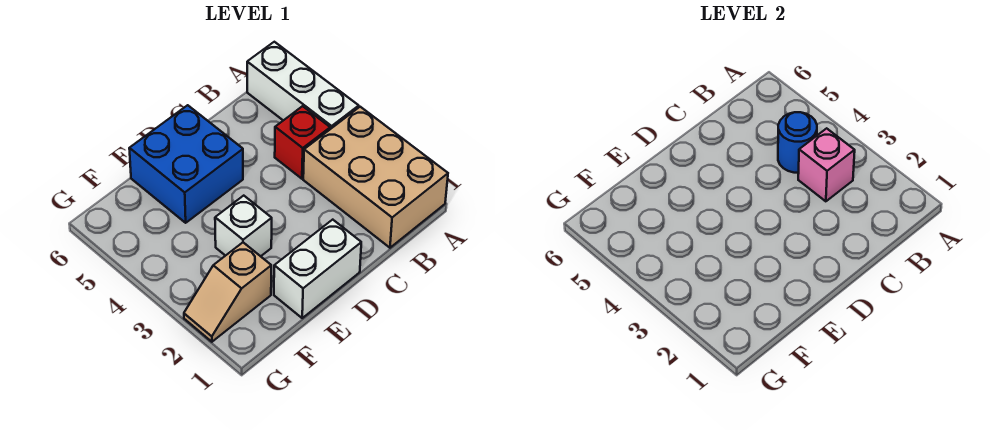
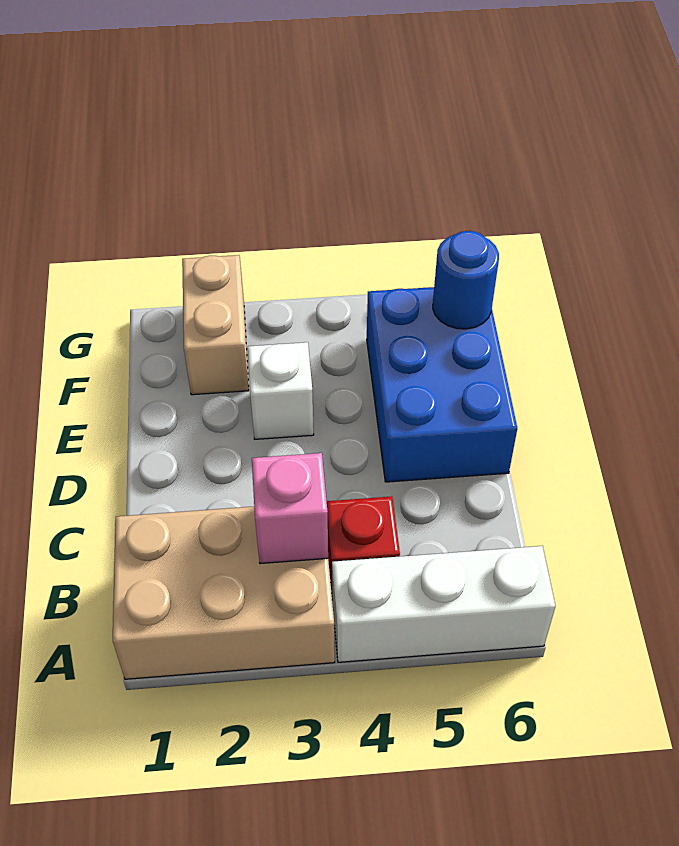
blue round brick B4 level 2 -> blue round brick F6 level 2
white brick D1:E1 level 1 -> none
blue brick D5:E6 level 1 -> blue brick D5:F6 level 1
tan slope F2:G2 level 1 top F -> tan brick F2:G2 level 1

